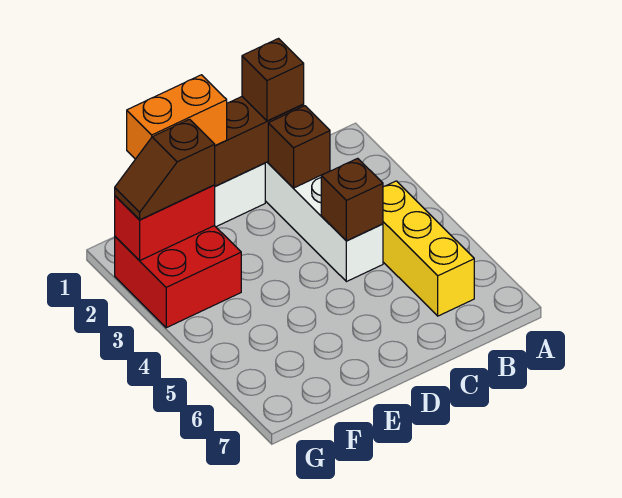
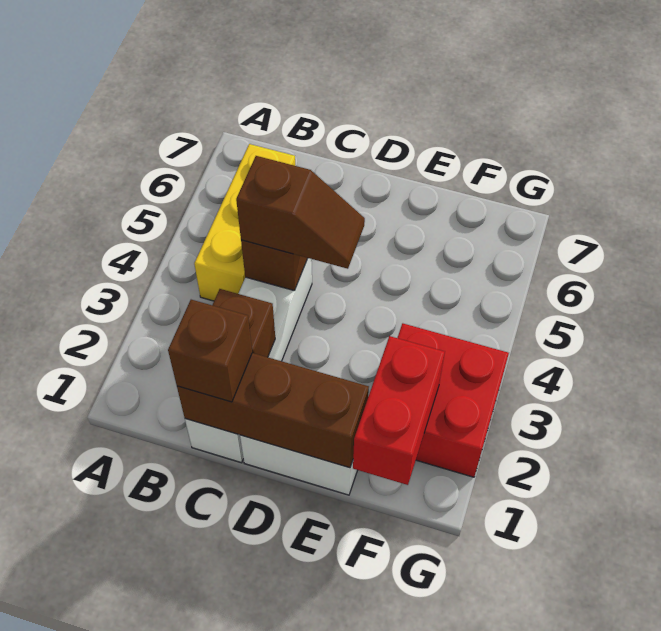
orange brick E1:F1 level 3 -> none
red brick F2:G2 level 2 -> red brick F1:F2 level 2
brown slope F2:G2 level 3 top F -> brown slope C4:D4 level 3 top C

